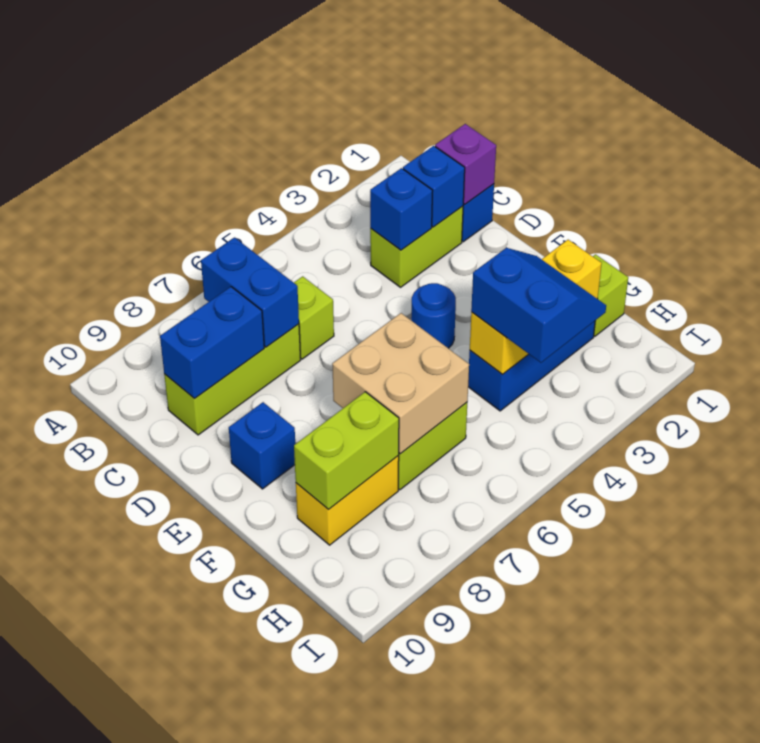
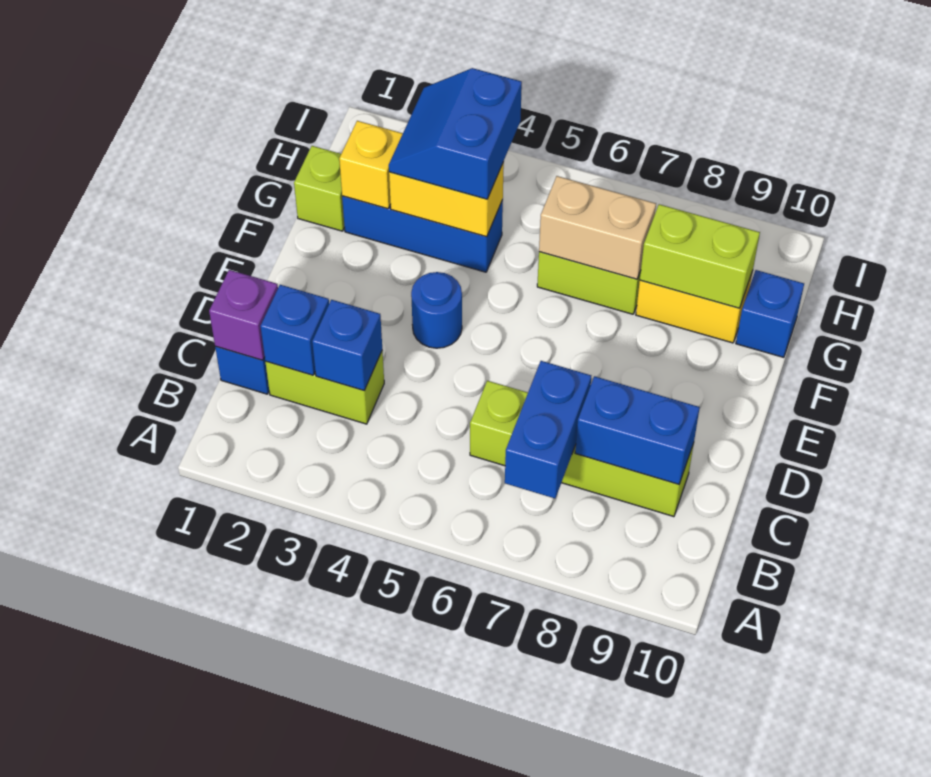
blue brick E9 level 1 -> blue brick G10 level 1
tan brick F6:G7 level 2 -> tan brick G6:G7 level 2

